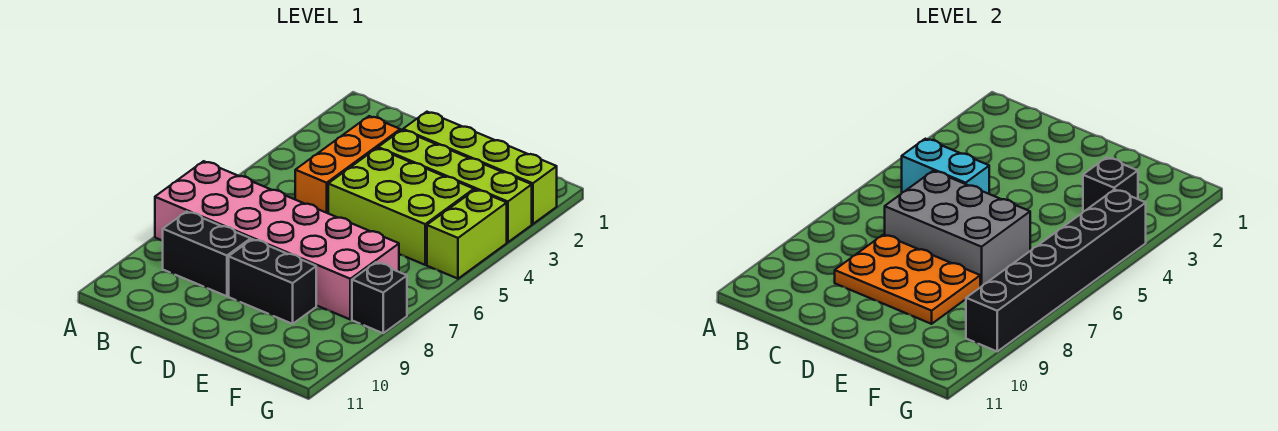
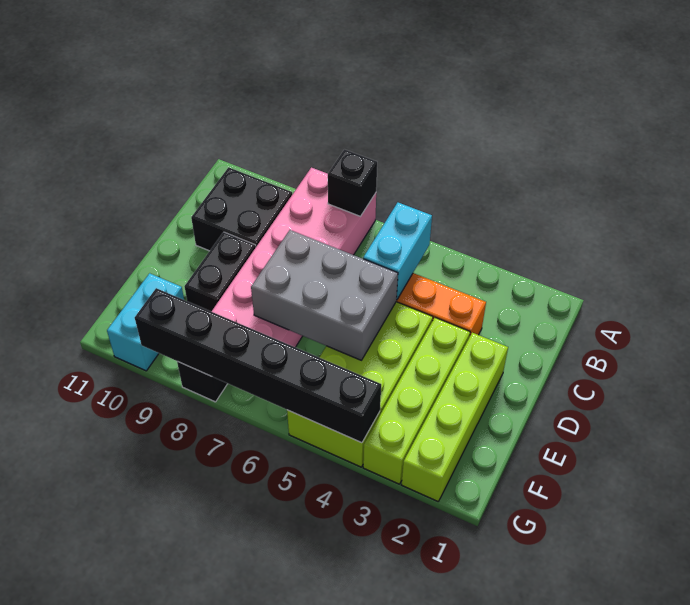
black brick B9:C9 level 1 -> black brick B9:C10 level 1
grey brick C6:E7 level 2 -> grey brick D5:E7 level 2
orange plate C8:E9 level 2 -> none
black brick F3 level 2 -> black brick A7 level 2
none -> cyan brick F10:G10 level 1

